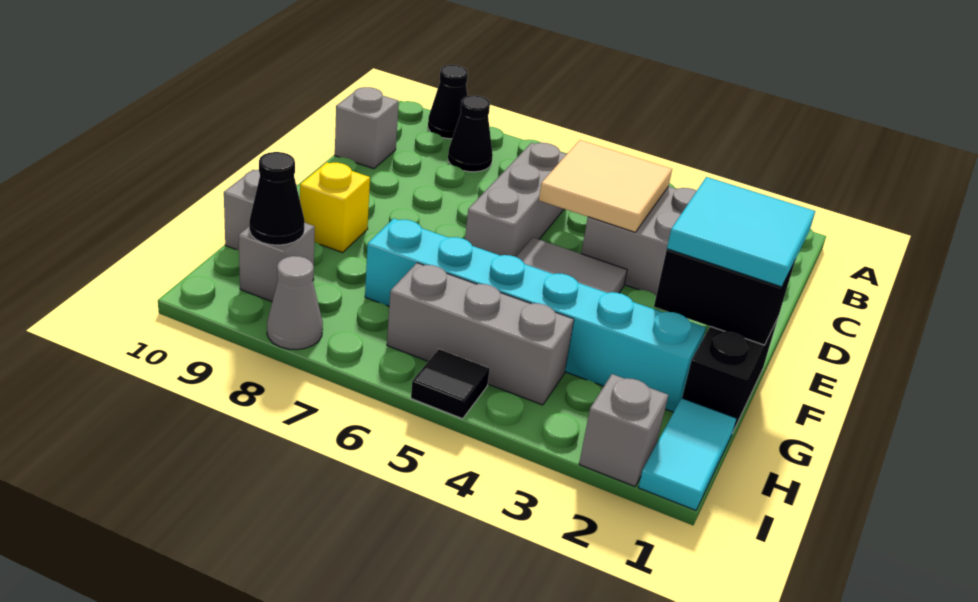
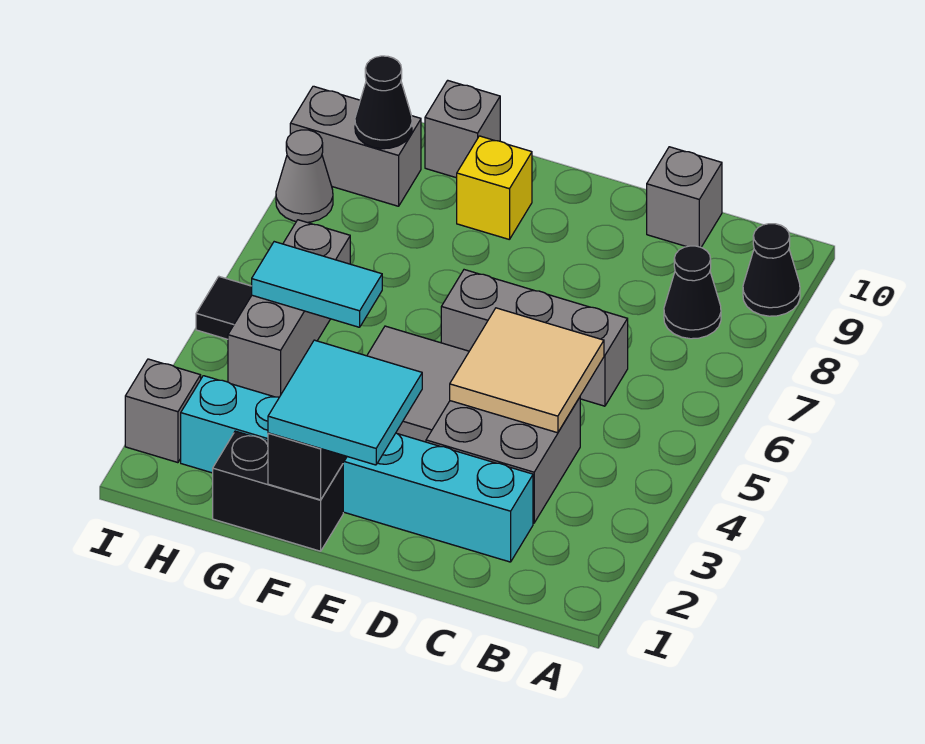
cyan brick G2:G7 level 1 -> cyan brick C2:H2 level 1
cyan tile H1:I1 level 1 -> cyan tile G5:H5 level 2
grey brick H9 level 1 -> grey brick H9:I9 level 1

